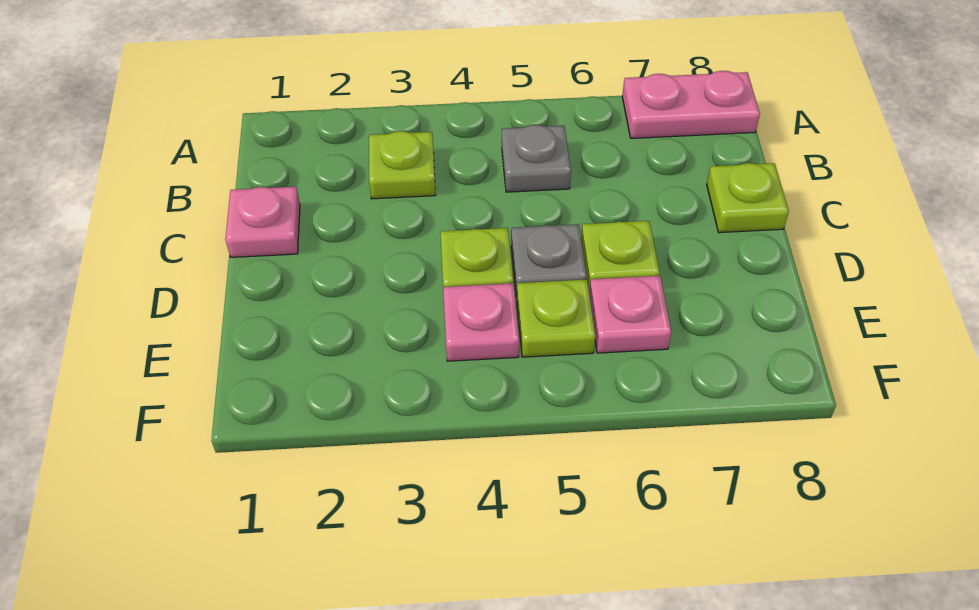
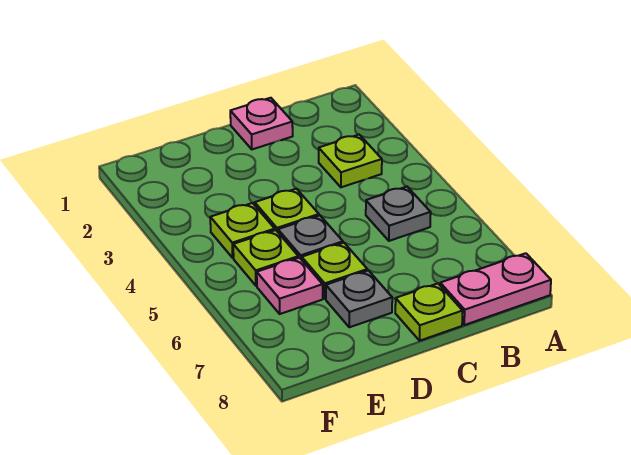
pink plate A7:A8 level 1 -> pink plate A8:B8 level 1
none -> grey plate D7 level 1
pink plate E4 level 1 -> lime plate E4 level 1

